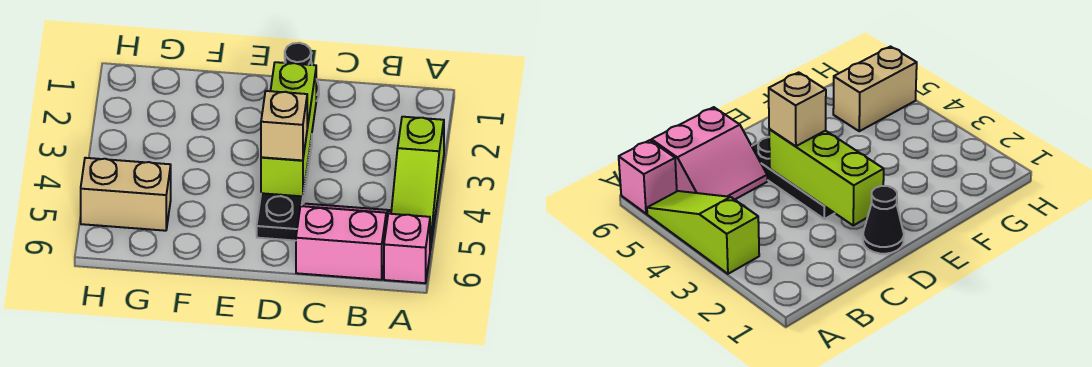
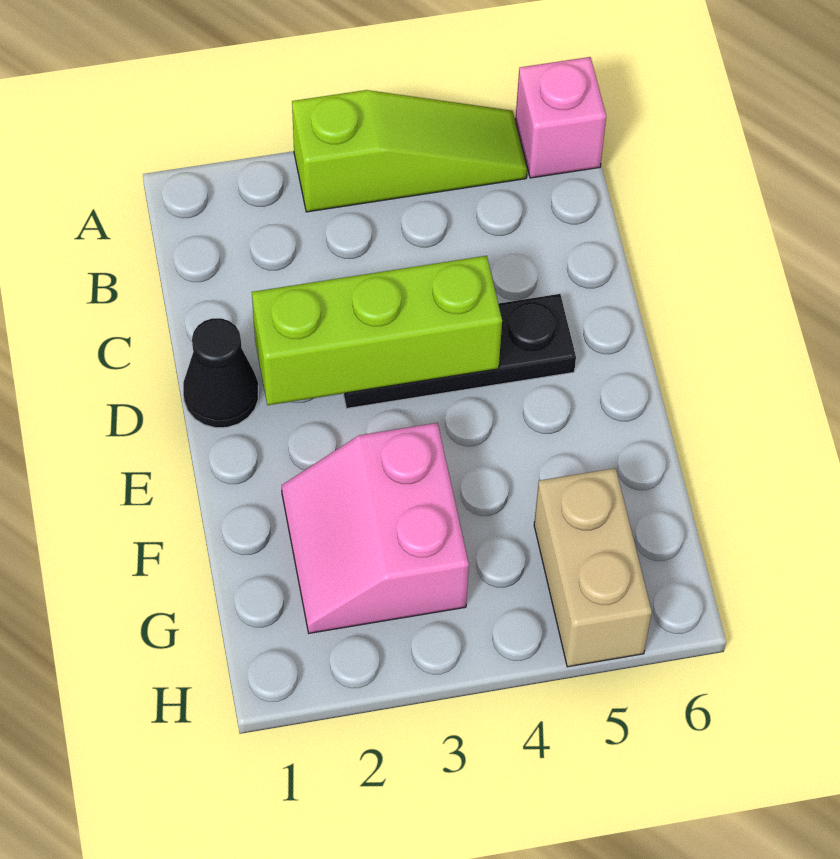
pink slope B5:C6 level 1 top 6 -> pink slope F2:G3 level 1 top 3
tan brick D4 level 3 -> none

